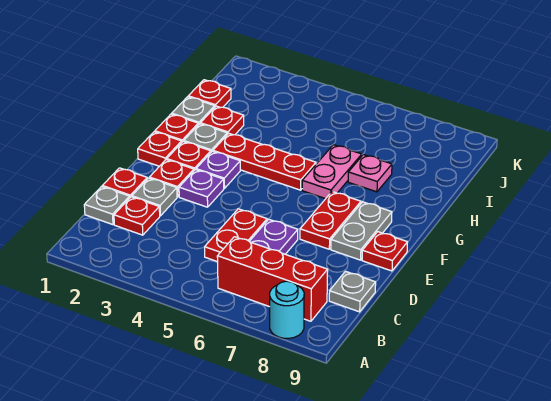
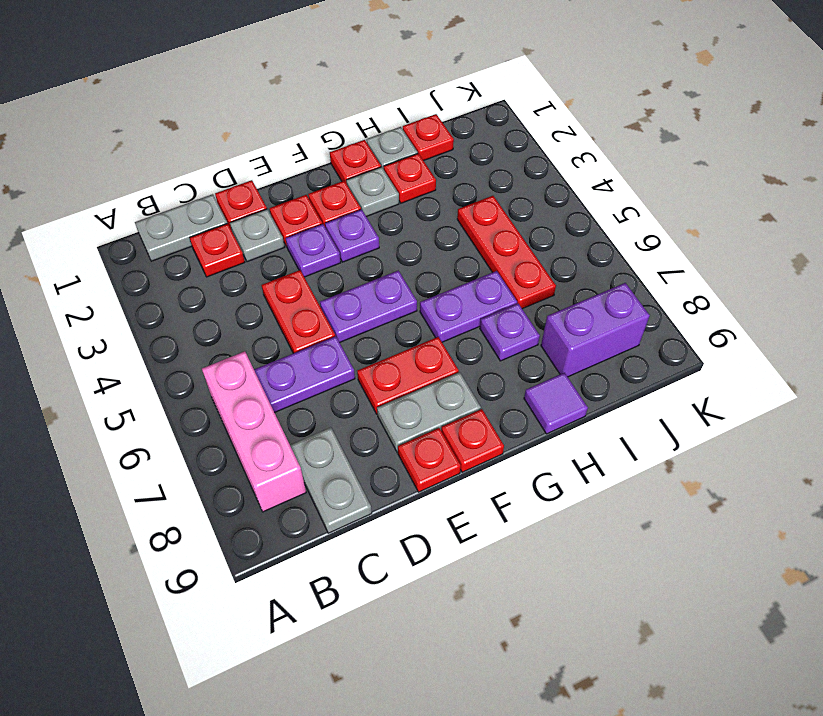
cyan round brick A8 level 1 -> none
red brick B6:B8 level 1 -> pink brick B6:B8 level 1
grey plate C1 level 1 -> grey plate B1:C1 level 1
red plate C5:D5 level 1 -> red plate D4:D5 level 1
grey plate C9 level 1 -> grey plate C8:C9 level 1
none -> purple plate E5:F5 level 1
red plate F1 level 1 -> red plate F9 level 1
red plate G3:G5 level 1 -> red plate I4:I6 level 1
pink plate G6:H6 level 1 -> purple plate G6:H6 level 1
pink plate H7 level 1 -> purple plate H7 level 1
none -> purple tile H9 level 1
none -> purple brick I8:J8 level 1

